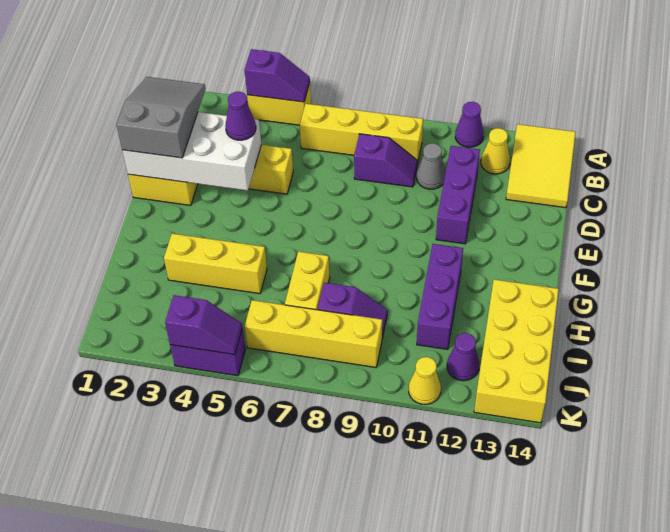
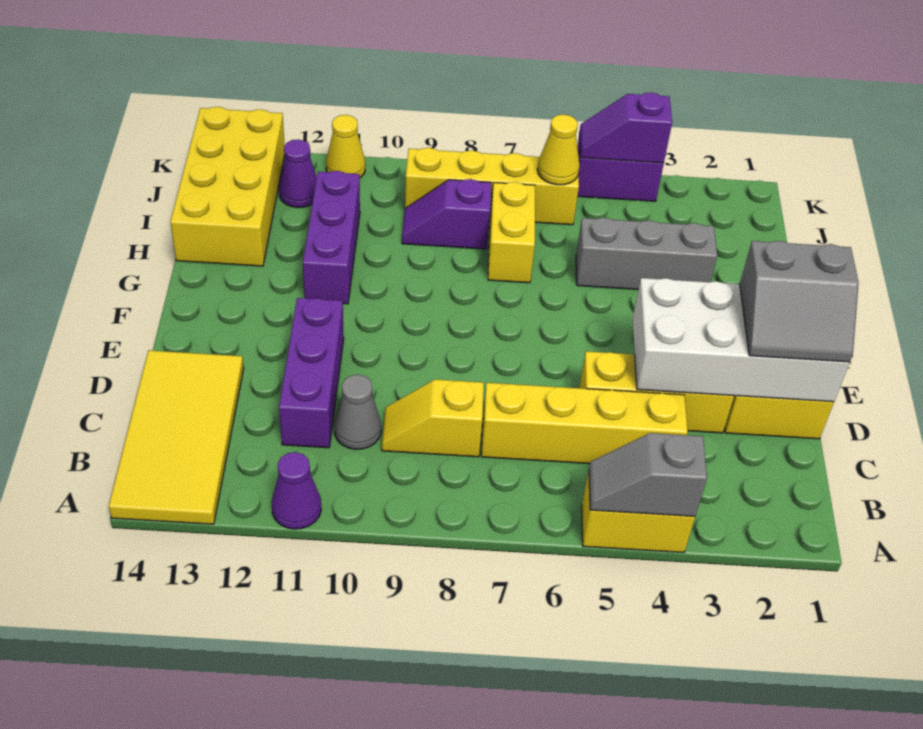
purple slope A4:A5 level 2 top 4 -> grey slope A4:A5 level 2 top 4
yellow tile A13:C14 level 1 -> yellow tile A13:D14 level 1
yellow brick B6:B9 level 1 -> yellow brick C4:C7 level 1
yellow cone B12 level 1 -> yellow cone J6 level 2
grey slope C1:E2 level 3 top E -> grey slope D1:E2 level 3 top E
purple slope C8:C9 level 1 top 8 -> yellow slope C8:C9 level 1 top 8
purple cone D4 level 3 -> none
yellow brick H3:H5 level 1 -> grey brick H3:H5 level 1

